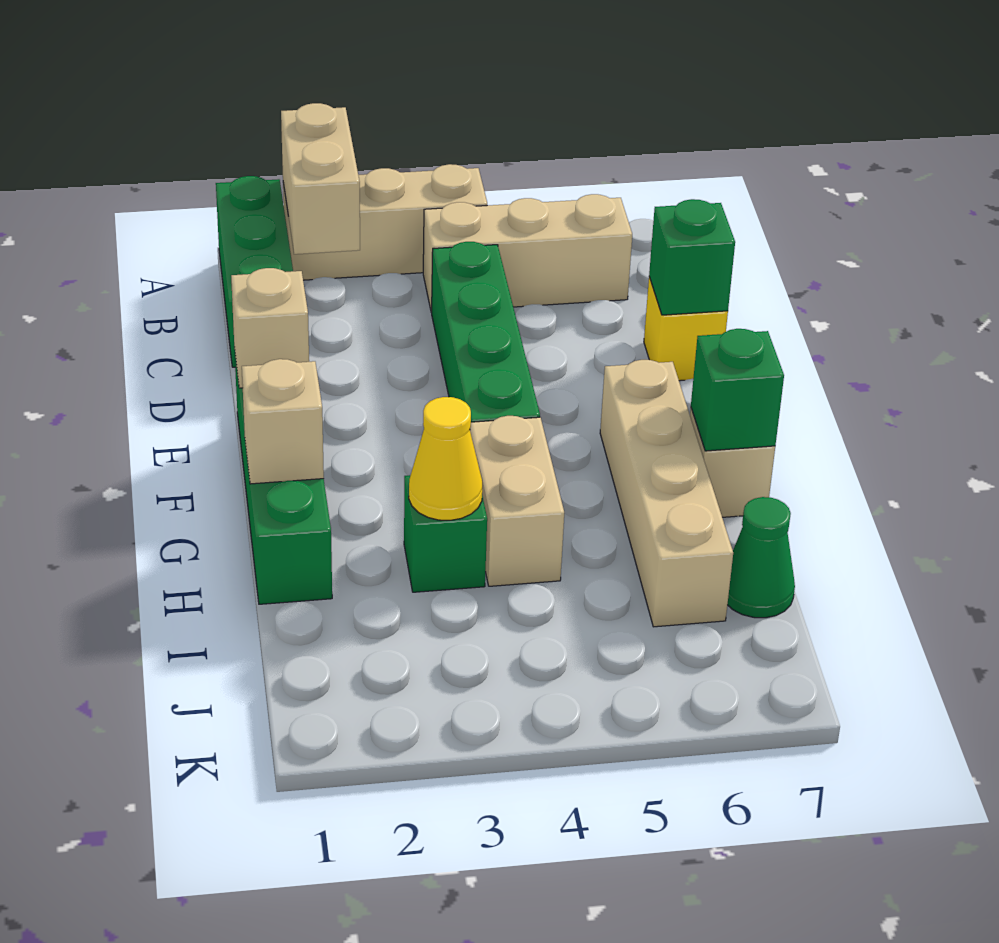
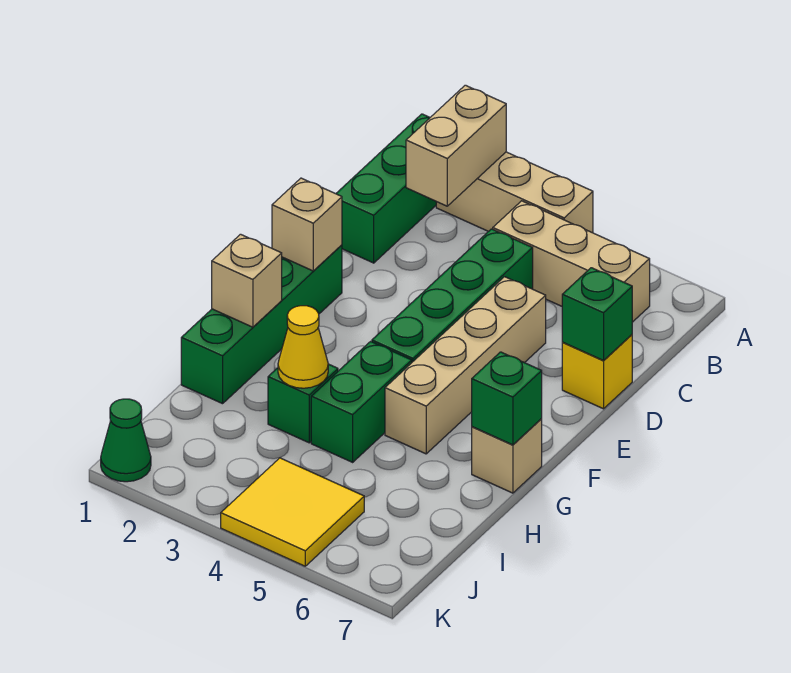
tan brick F6:I6 level 1 -> tan brick D5:G5 level 1
tan brick G4:H4 level 1 -> green brick G4:H4 level 1
green cone I7 level 1 -> green cone K1 level 1
none -> yellow tile J4:K5 level 1

